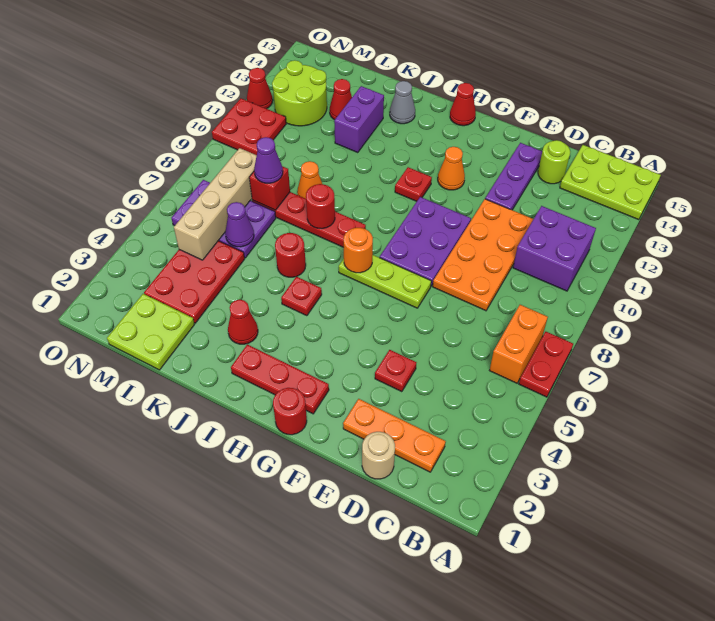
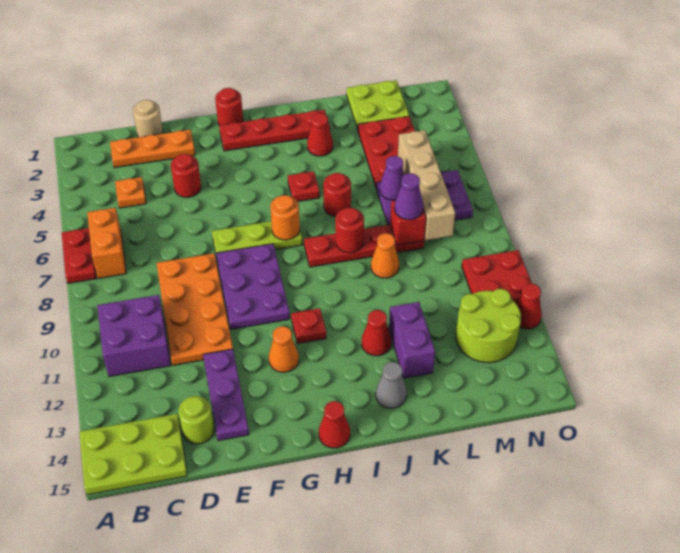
none -> orange plate C4 level 1
red plate E4 level 1 -> red round brick E4 level 1
red plate G2:I2 level 1 -> red plate G2:J2 level 1
red cone L13 level 1 -> red cone J12 level 1

